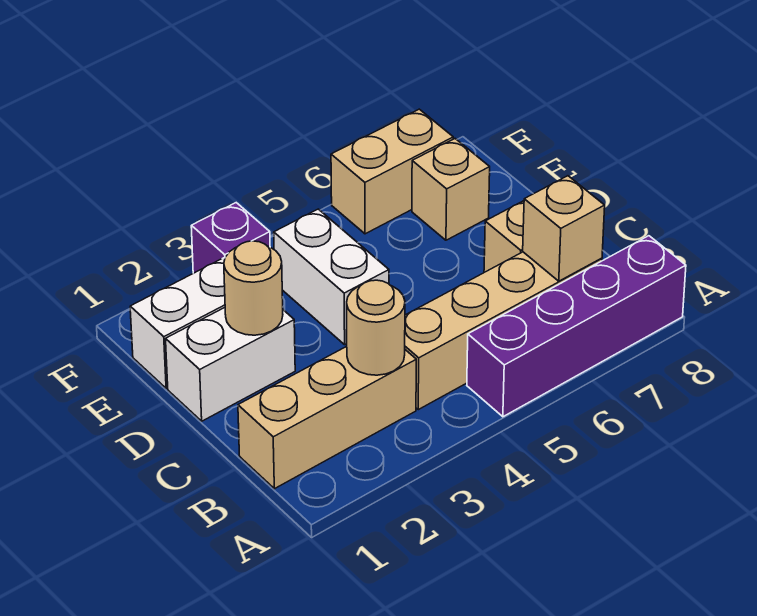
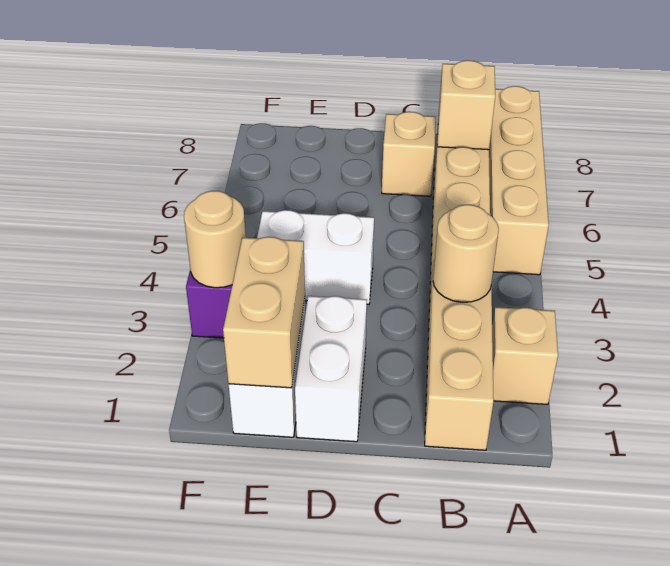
purple brick A5:A8 level 1 -> tan brick A5:A8 level 1
tan round brick D2 level 2 -> tan round brick F3 level 2
tan brick E7 level 1 -> tan brick A2 level 1
tan brick F6:F7 level 1 -> tan brick E1:E2 level 2

